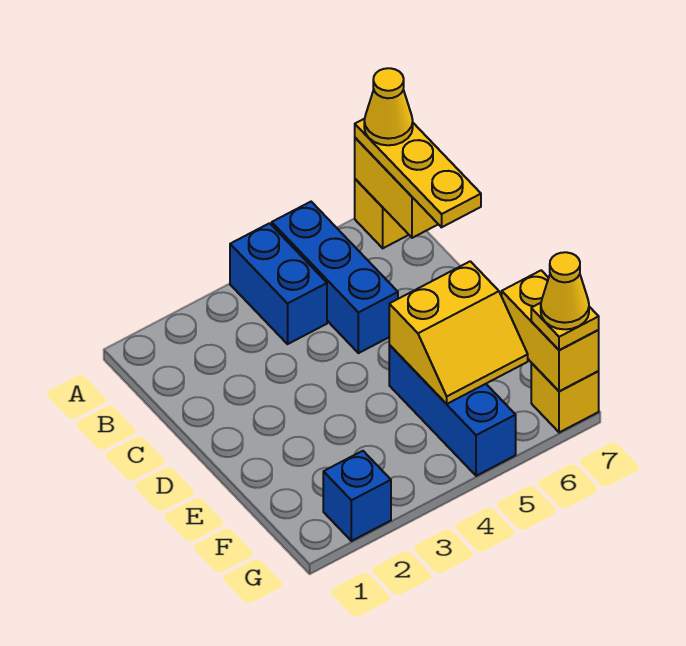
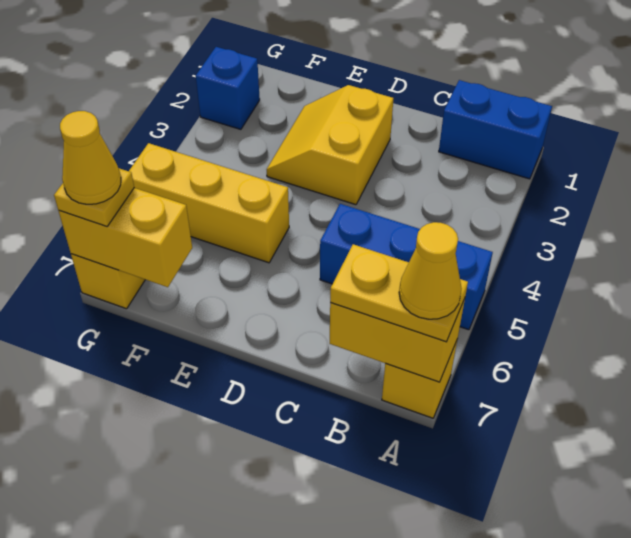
blue brick A4:B4 level 1 -> blue brick A1:B1 level 1
yellow plate A7:C7 level 3 -> yellow plate A7:B7 level 3
blue brick E5:G5 level 1 -> yellow brick E5:G5 level 1
yellow slope E5:F6 level 2 top E -> yellow slope D2:E3 level 1 top D

